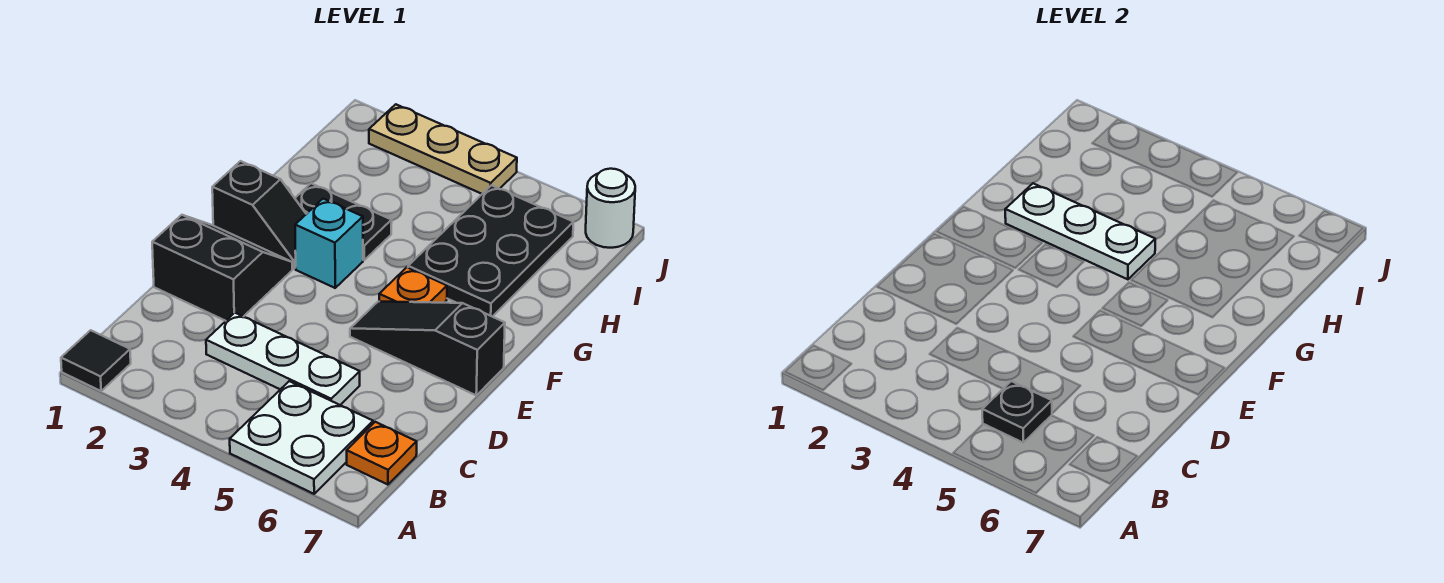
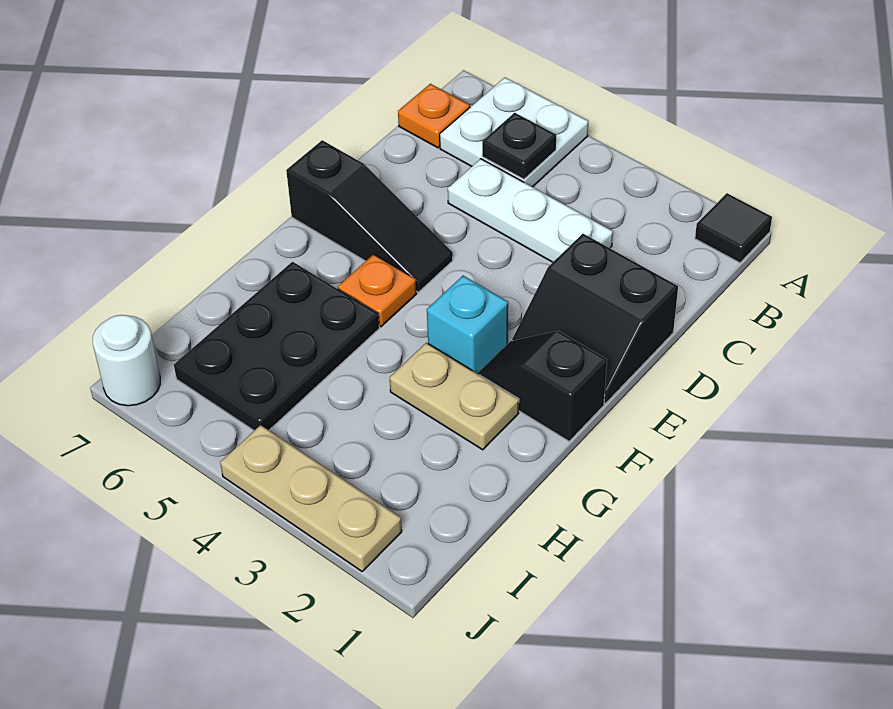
black plate G2:G3 level 1 -> tan plate G2:G3 level 1
white plate G2:G4 level 2 -> none

